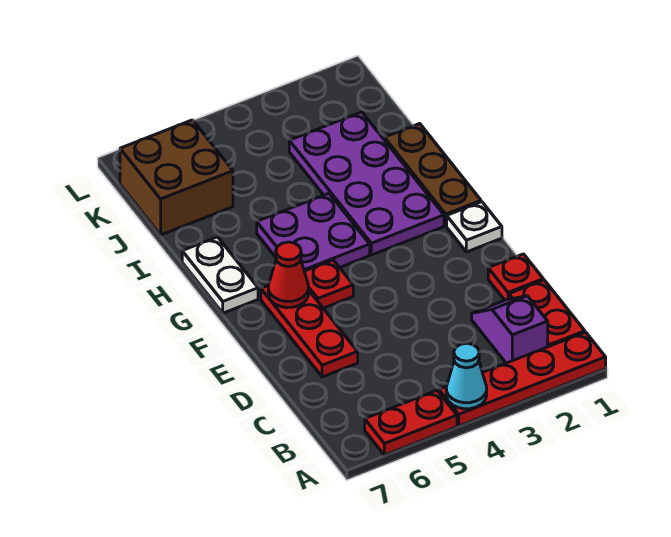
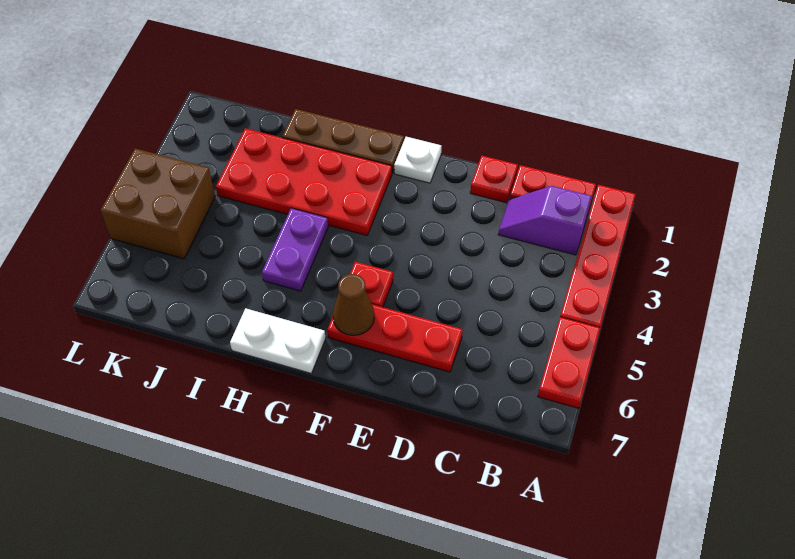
cyan cone A4 level 2 -> none
red cone F6 level 2 -> brown cone F6 level 2
purple plate G2:J3 level 1 -> red plate G2:J3 level 1
purple plate G4:H5 level 1 -> purple plate H4:H5 level 1
brown brick J6:K7 level 1 -> brown brick K4:L5 level 1

